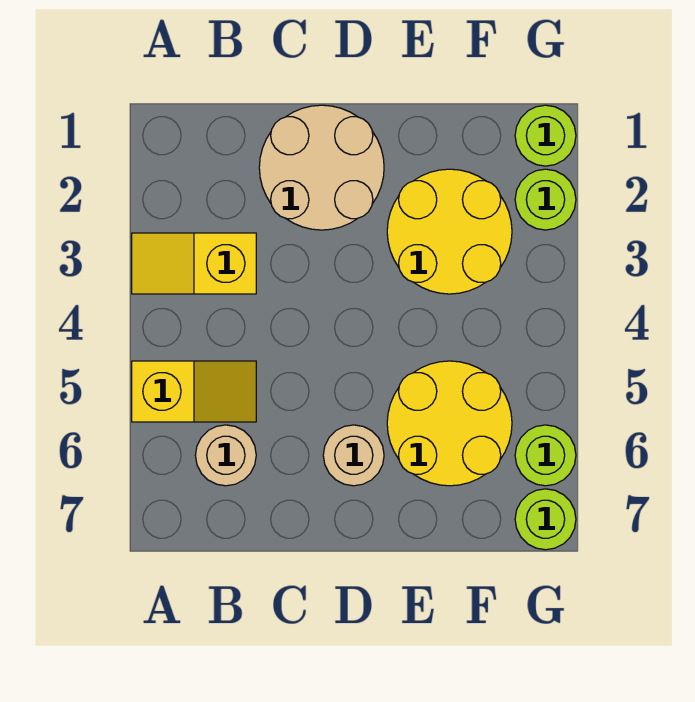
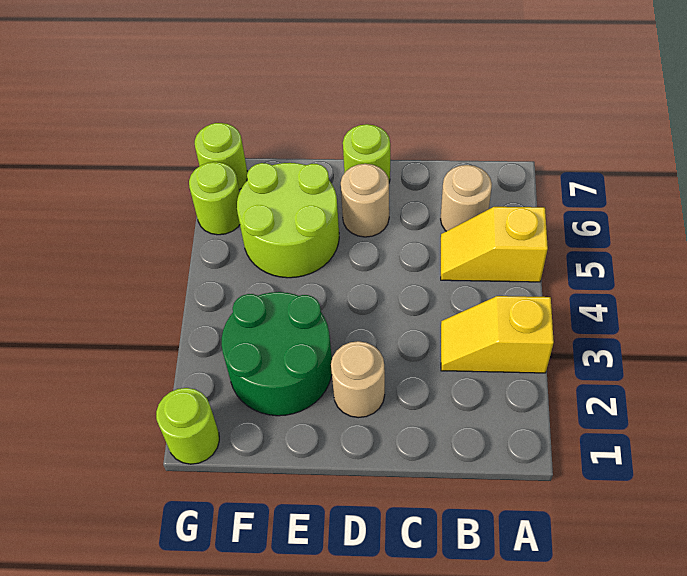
yellow slope A3:B3 level 1 top B -> yellow slope A3:B3 level 1 top A
tan round brick C1:D2 level 1 -> tan round brick D2 level 1
yellow round brick E2:F3 level 1 -> green round brick E2:F3 level 1
yellow round brick E5:F6 level 1 -> lime round brick E5:F6 level 1
lime round brick G2 level 1 -> lime round brick D7 level 1

